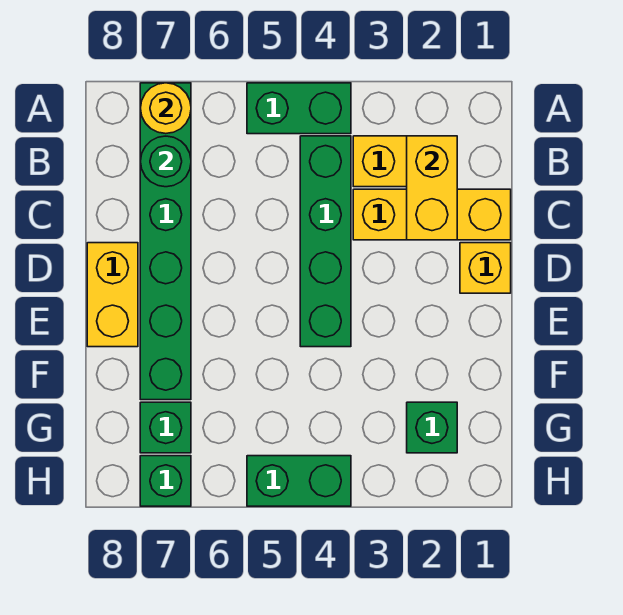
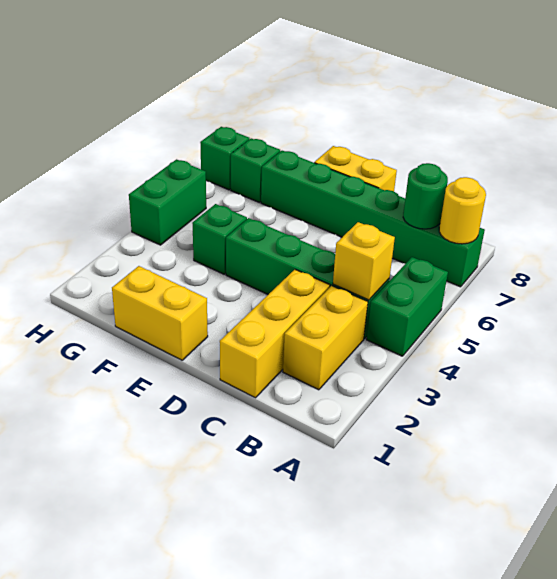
yellow brick B2:C2 level 2 -> yellow brick E1:F1 level 1
yellow brick D1 level 1 -> yellow brick B4 level 2
green brick G2 level 1 -> green brick F4 level 1

